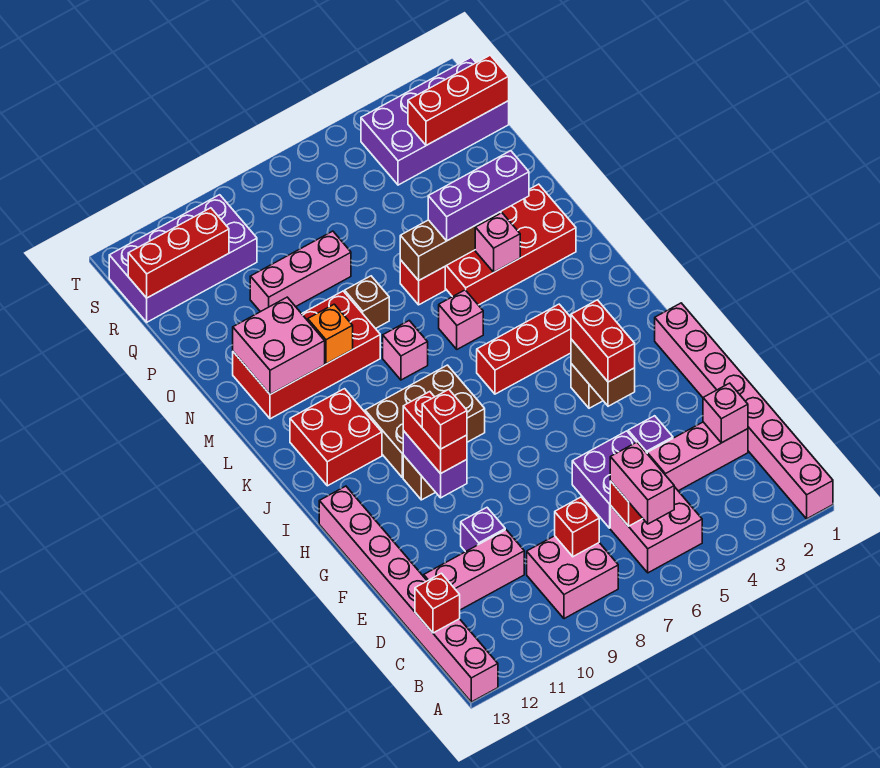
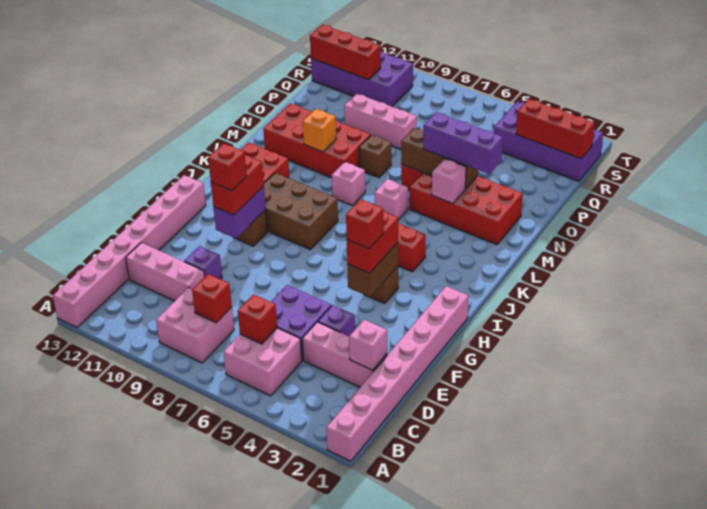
pink brick B6:C6 level 3 -> none
red brick C13 level 2 -> red brick G4 level 4
pink brick M11:N12 level 2 -> none

